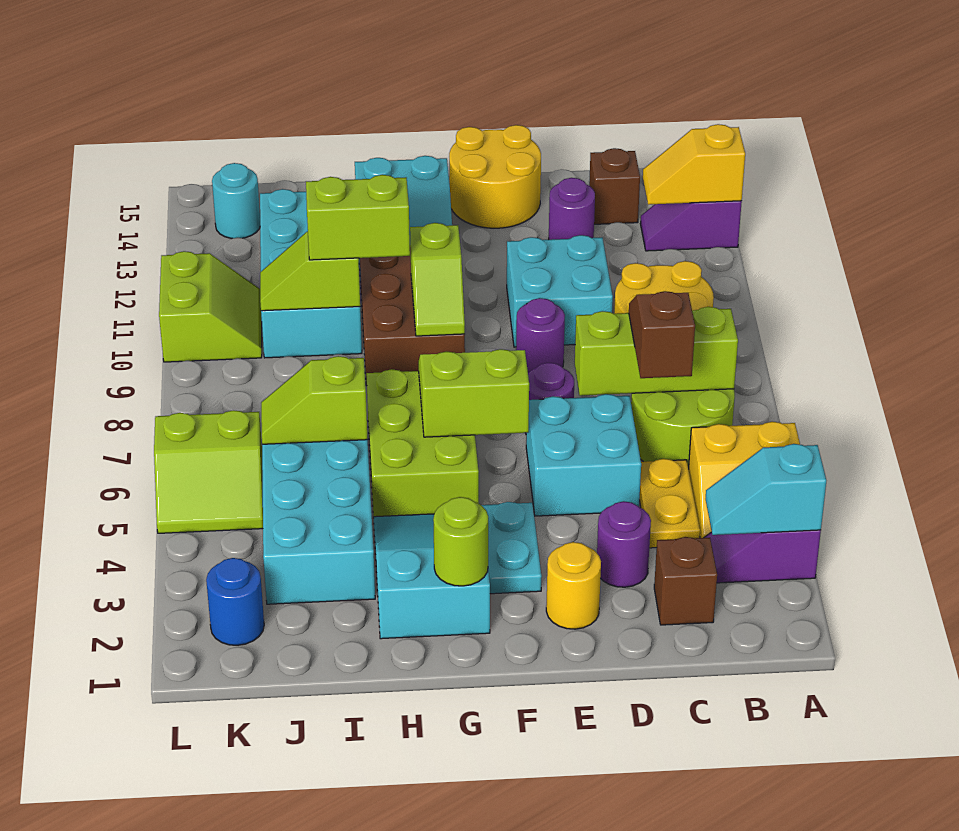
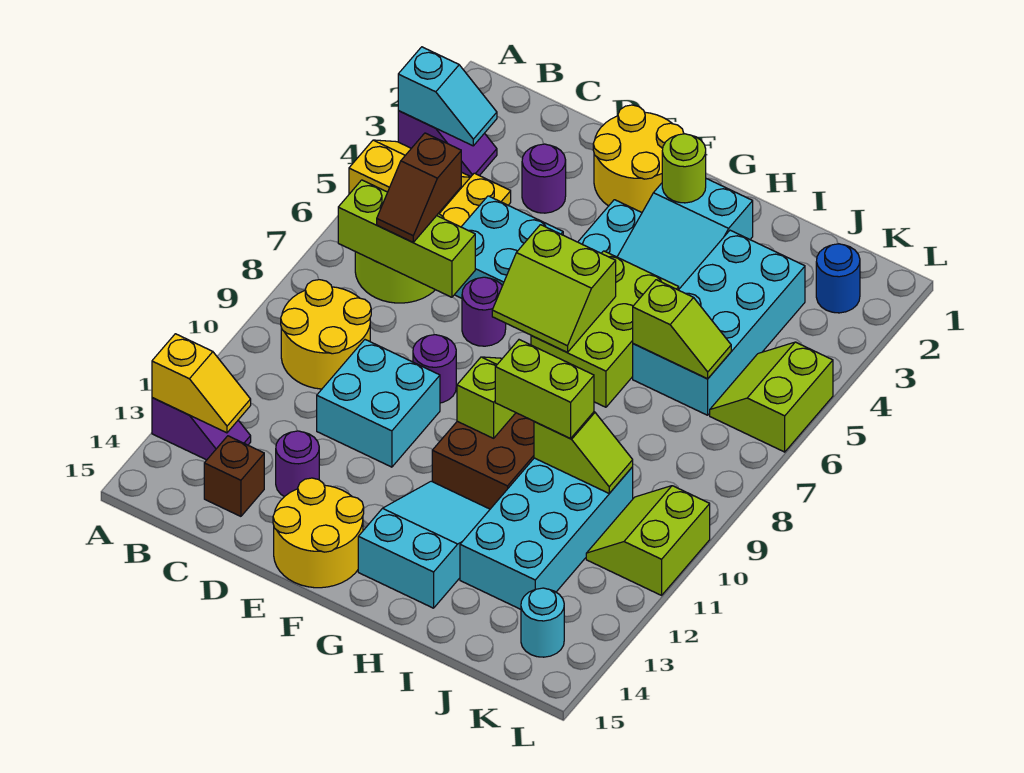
brown brick C2 level 1 -> none
yellow round brick E2 level 1 -> yellow round brick E1:F2 level 1
lime slope K5:L6 level 1 top 6 -> lime slope K5:L6 level 1 top L

